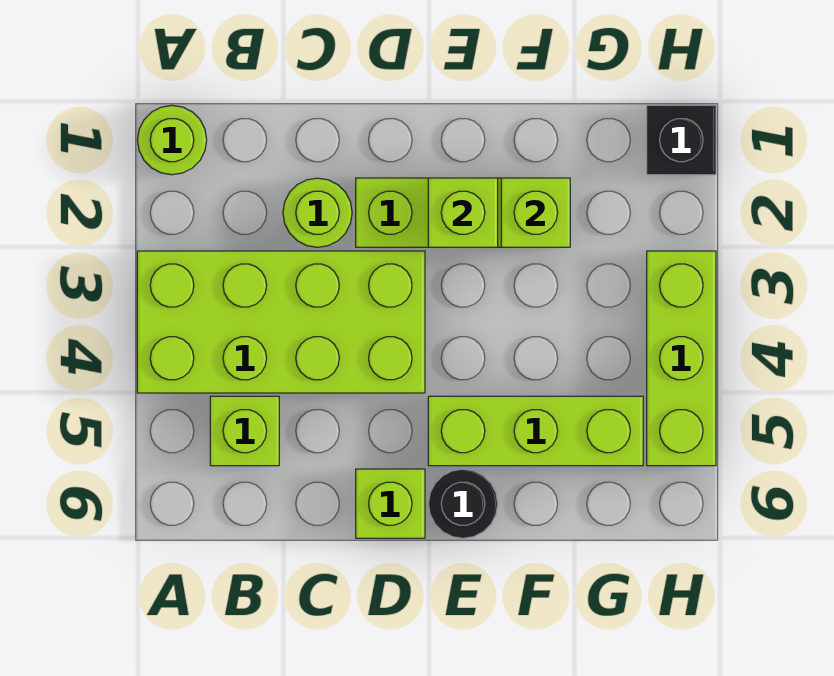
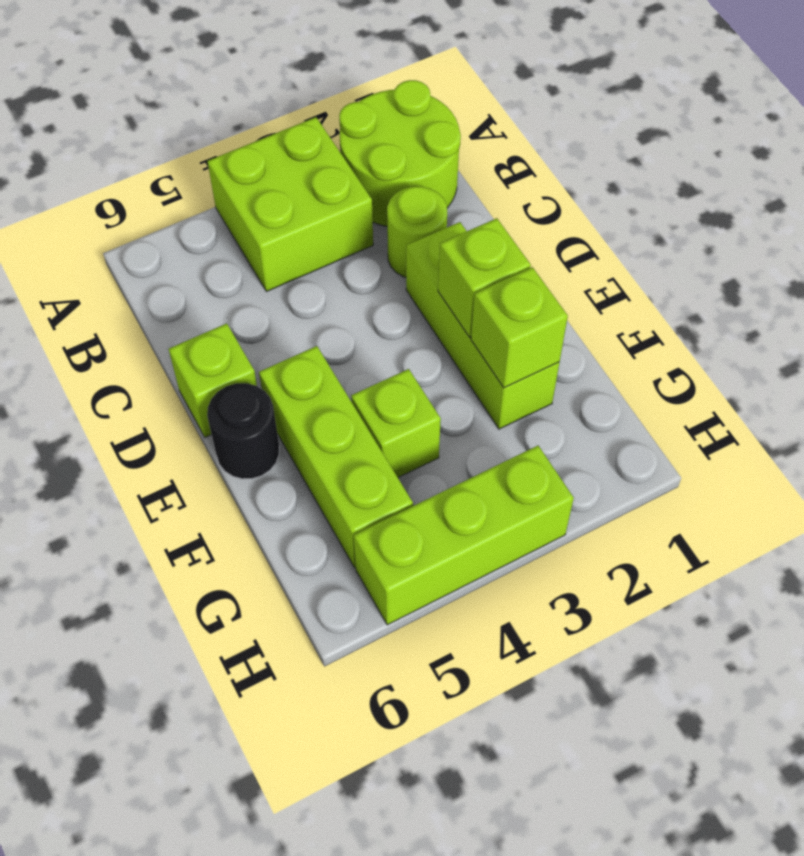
lime round brick A1 level 1 -> lime round brick A1:B2 level 1
lime brick A3:D4 level 1 -> lime brick A3:B4 level 1
lime brick B5 level 1 -> lime brick F4 level 1
black brick H1 level 1 -> none

